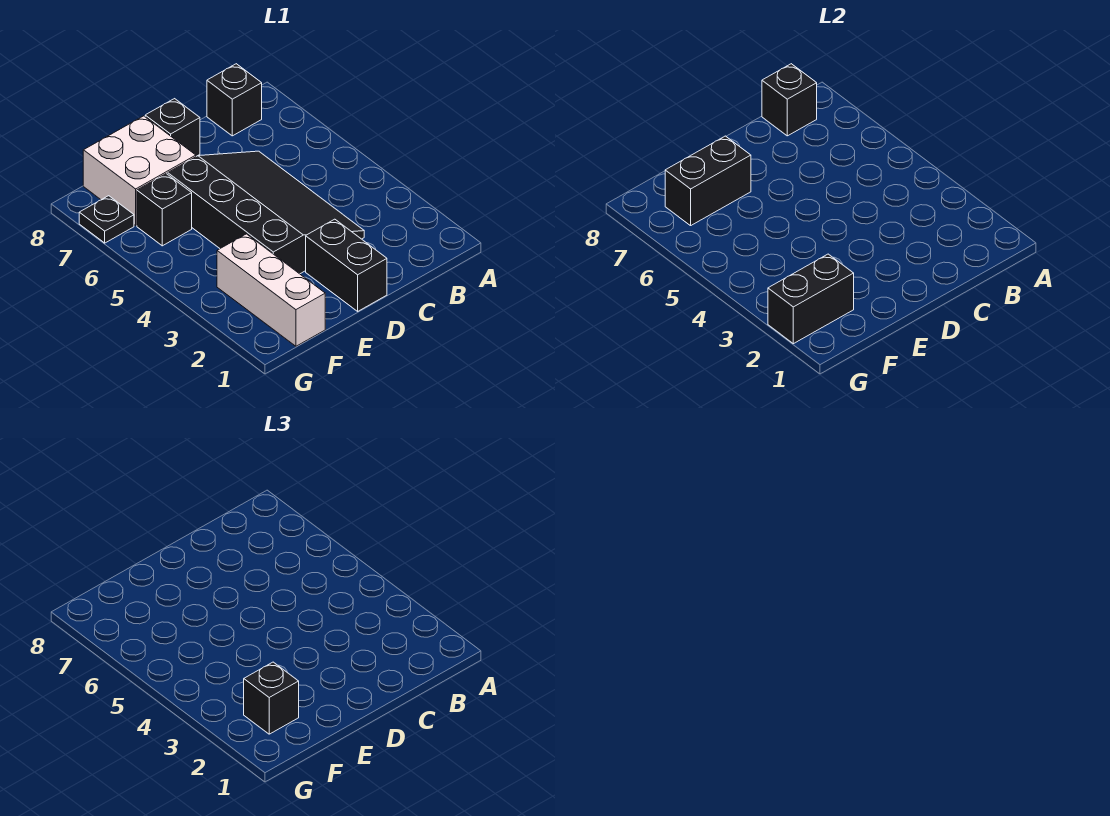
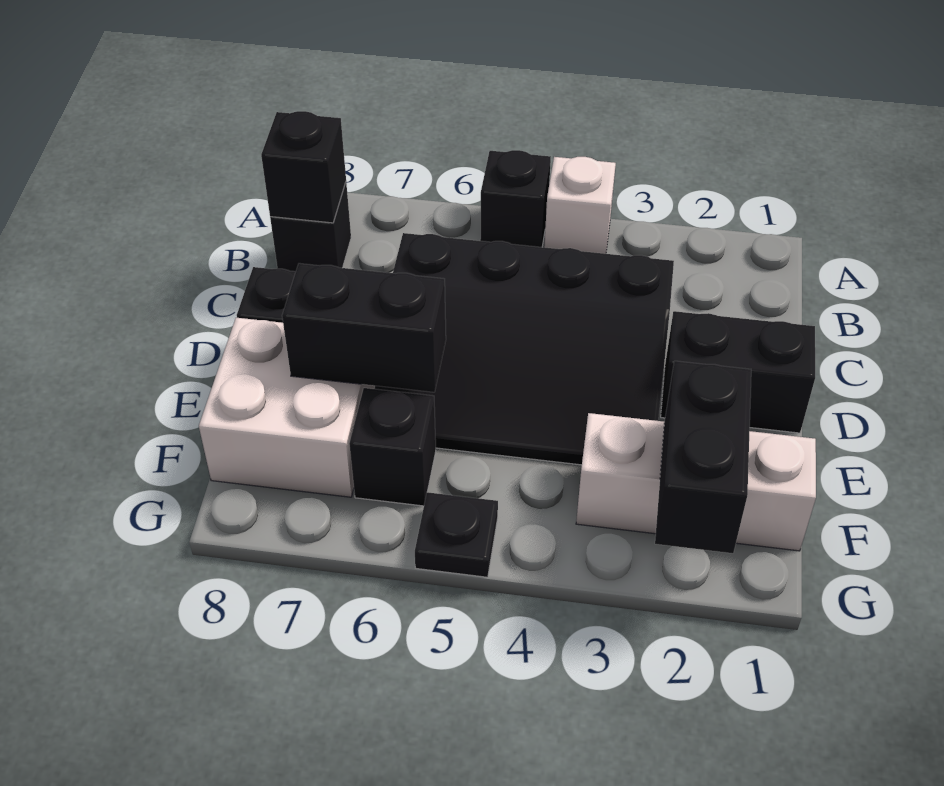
none -> white brick A4 level 1
black slope C3:E6 level 1 top E -> black slope C3:E6 level 1 top C
black brick E7:F7 level 2 -> black brick E6:E7 level 2
black brick F2 level 3 -> black brick A5 level 1
black plate G7 level 1 -> black plate G5 level 1

